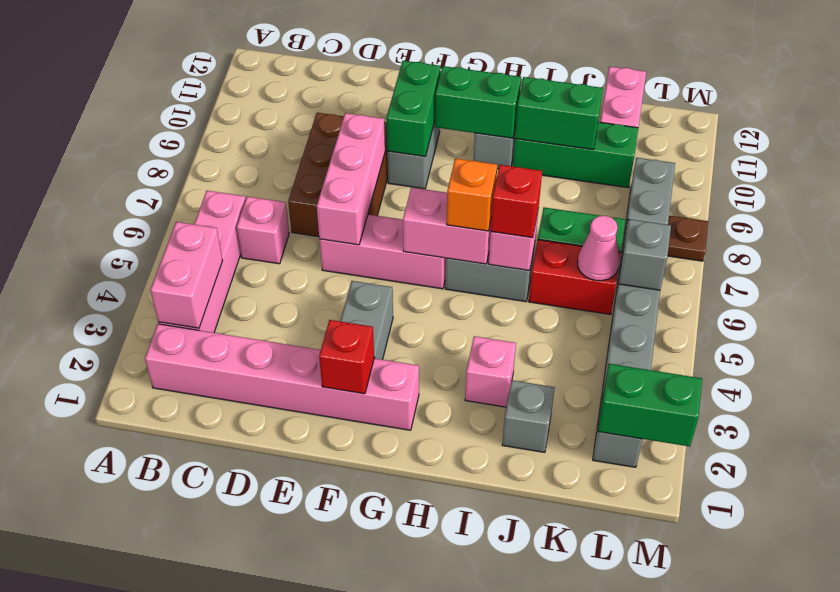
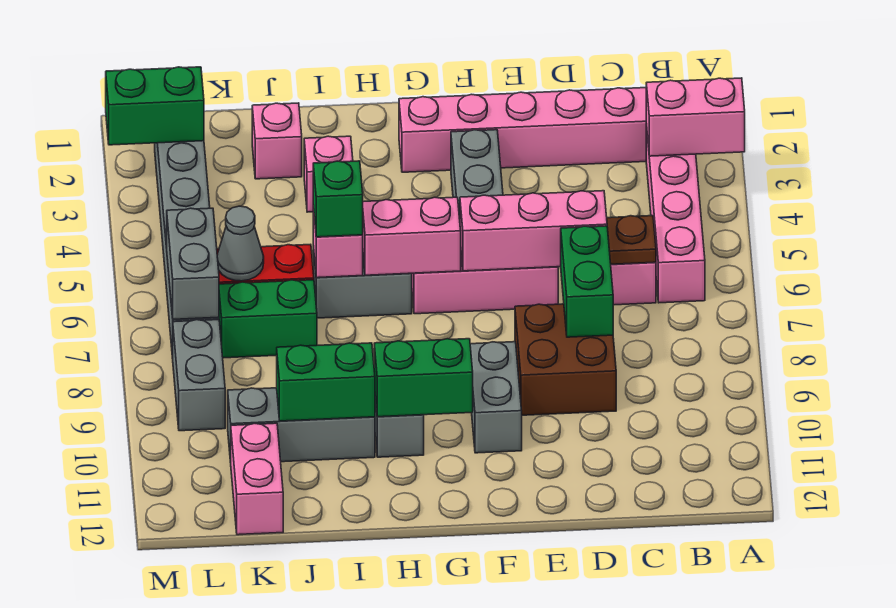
pink brick B3:B4 level 2 -> pink brick A3:B3 level 2
brown brick D7:E9 level 1 -> brown brick D8:E9 level 1
pink brick E6:E8 level 2 -> pink brick D6:F6 level 2
red brick F2 level 2 -> none
green brick F9:F10 level 2 -> green brick D7:D8 level 2
orange brick H6 level 3 -> none
red brick I6 level 3 -> green brick I6 level 3
green brick I10:K10 level 1 -> grey brick I10:K10 level 1
grey brick J2 level 1 -> pink brick J2 level 1
pink cone K6 level 2 -> grey cone K6 level 2
grey brick L6 level 2 -> grey brick L6:L7 level 2
brown plate M8 level 1 -> brown plate C6 level 2

